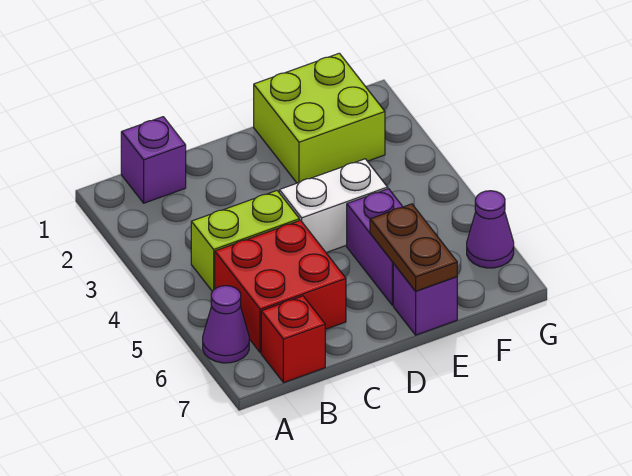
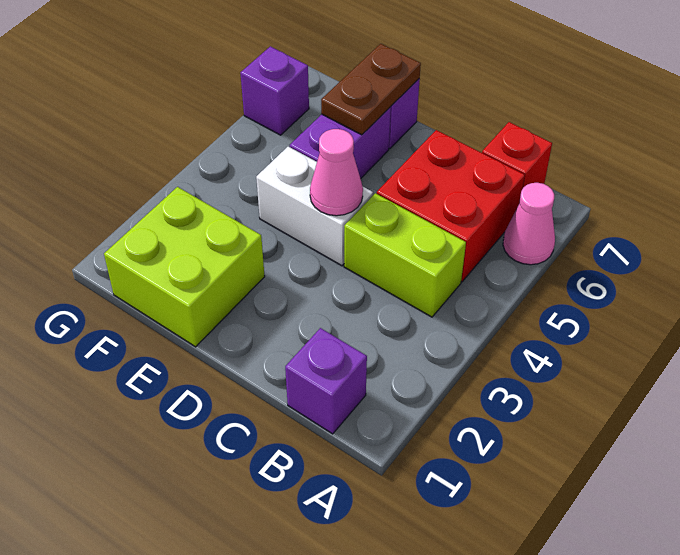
purple cone A6 level 1 -> pink cone A6 level 1
none -> pink cone D4 level 2
purple cone G6 level 1 -> purple brick G6 level 1

